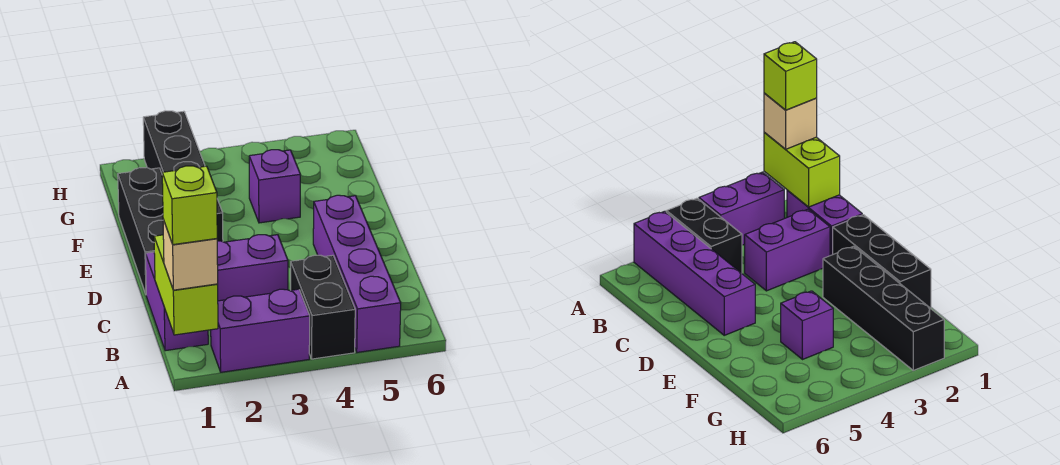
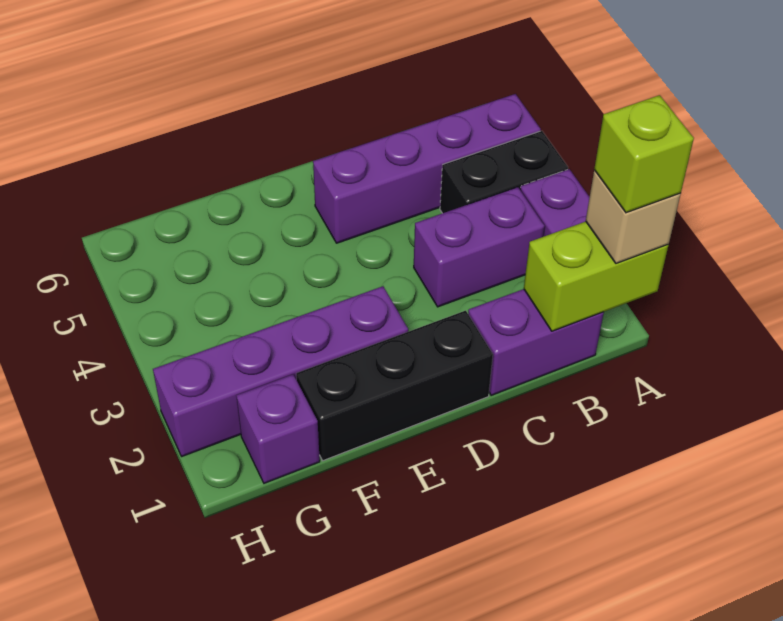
purple brick C2:C3 level 1 -> purple brick B3:C3 level 1
black brick E2:H2 level 1 -> purple brick E2:H2 level 1
purple brick F4 level 1 -> purple brick G1 level 1

